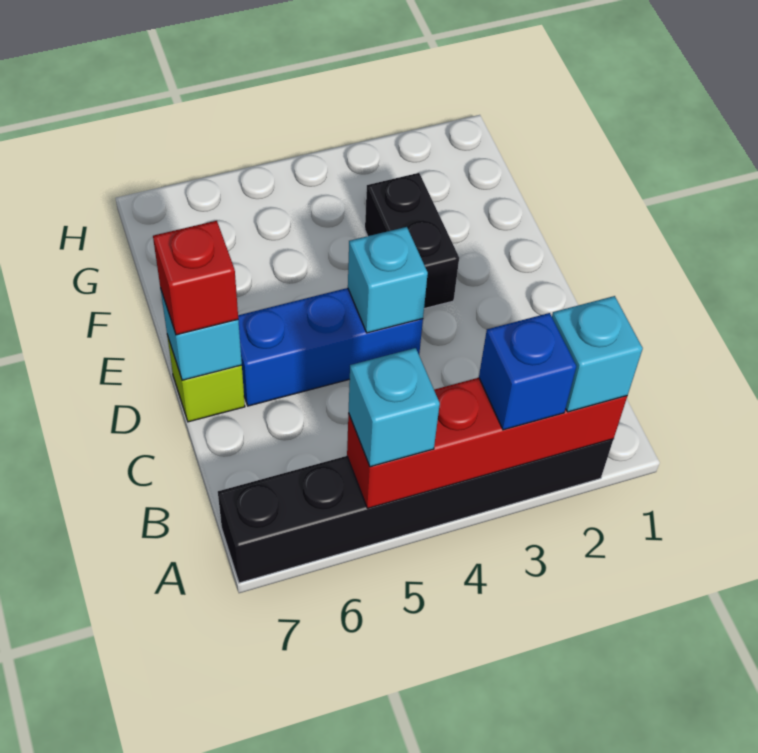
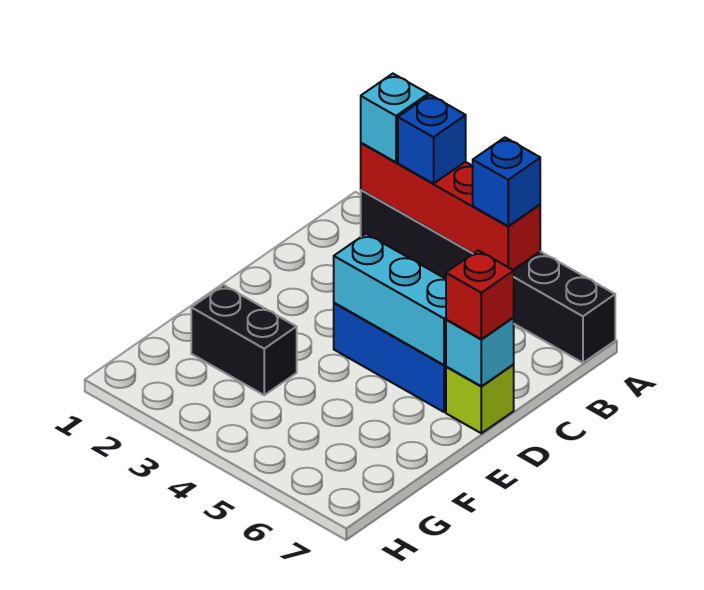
cyan brick A5 level 3 -> blue brick A5 level 3
cyan brick D4 level 2 -> cyan brick D4:D6 level 2
black brick E3:F3 level 1 -> black brick F2:F3 level 1

